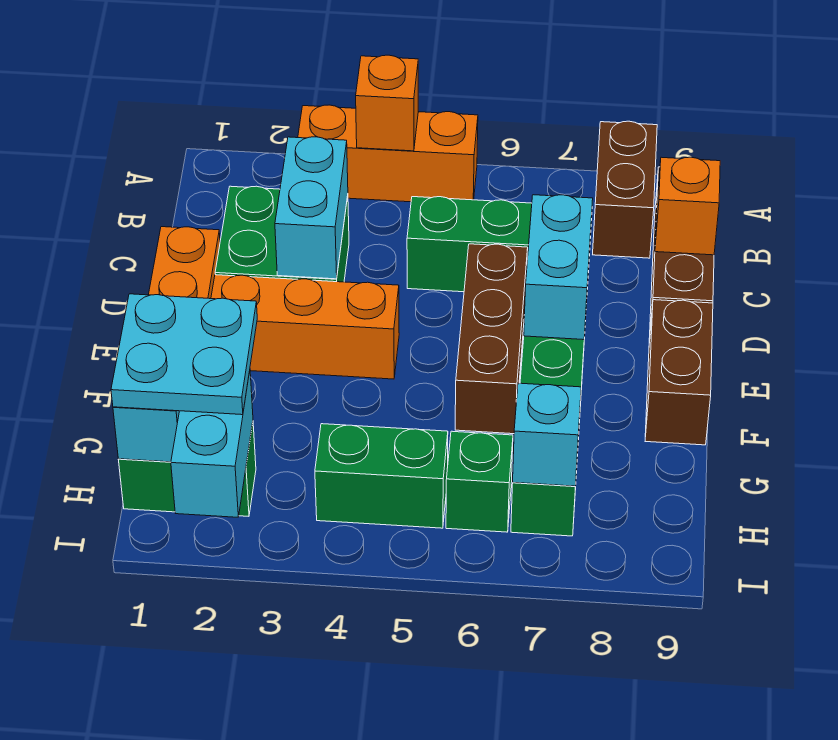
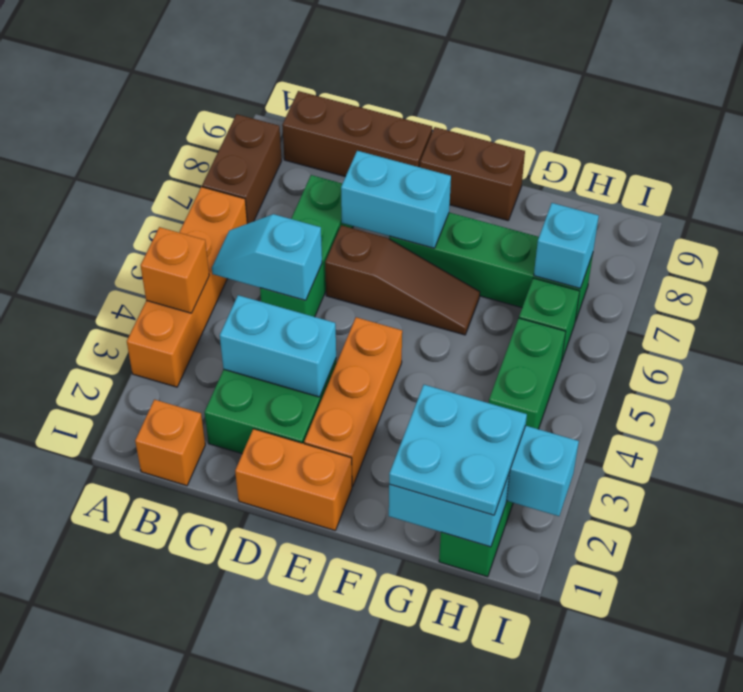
orange brick A3:A5 level 1 -> orange brick A3:A6 level 1
brown brick A8:B8 level 1 -> brown brick A7:A8 level 1
none -> cyan slope B5:C5 level 2 top C
orange brick C9 level 2 -> orange brick B1 level 1
brown brick D6:F6 level 1 -> brown slope D6:F6 level 1 top D

